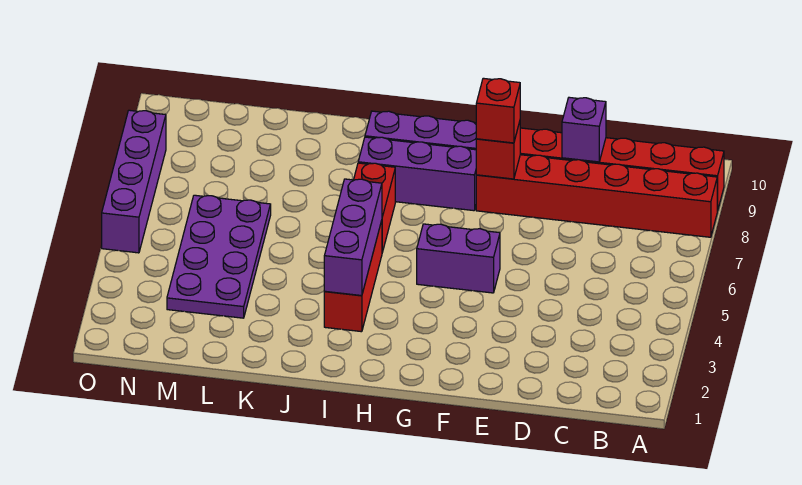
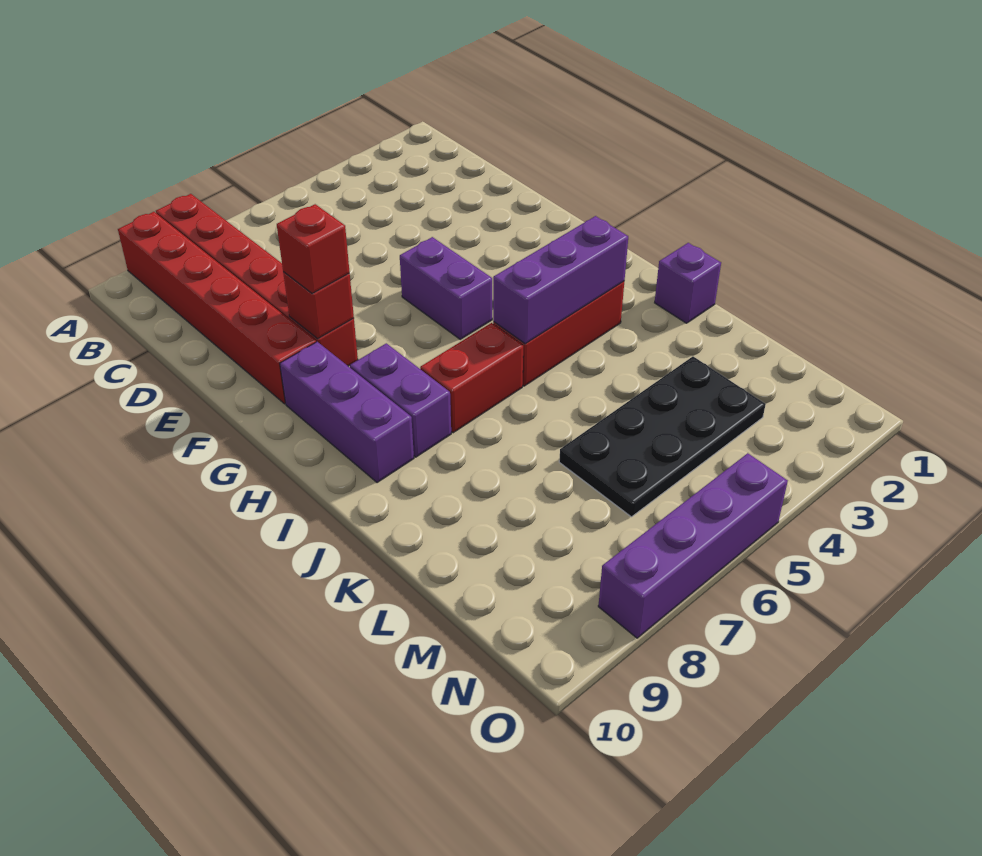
purple brick D9 level 2 -> purple brick J1 level 1
purple brick G8:I8 level 1 -> purple brick H8:I8 level 1
purple plate L3:M6 level 1 -> black plate L3:M6 level 1

